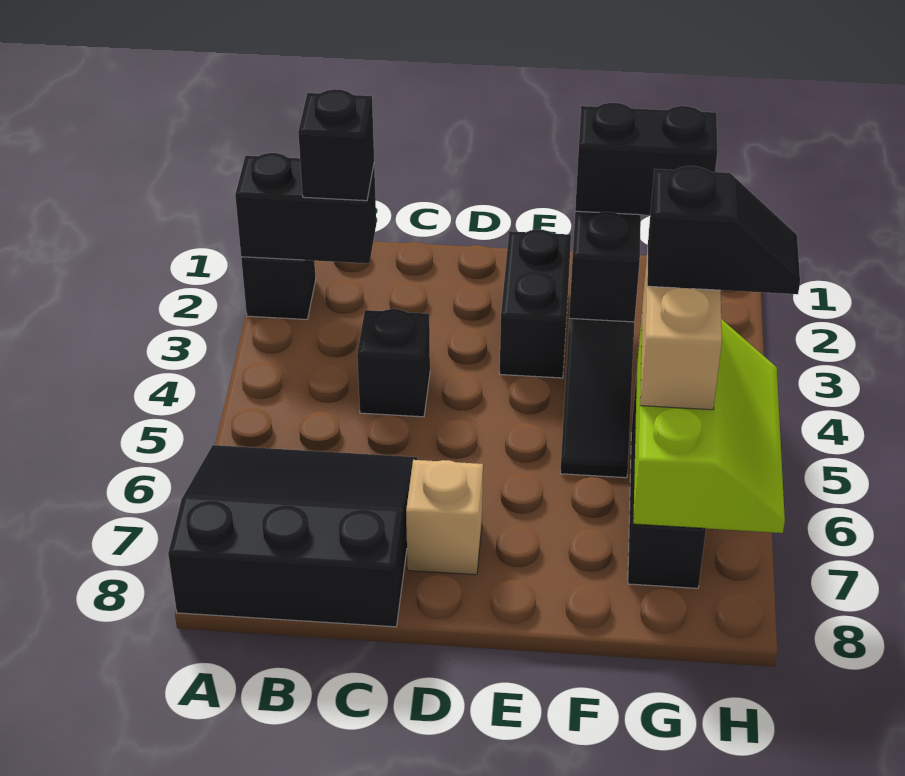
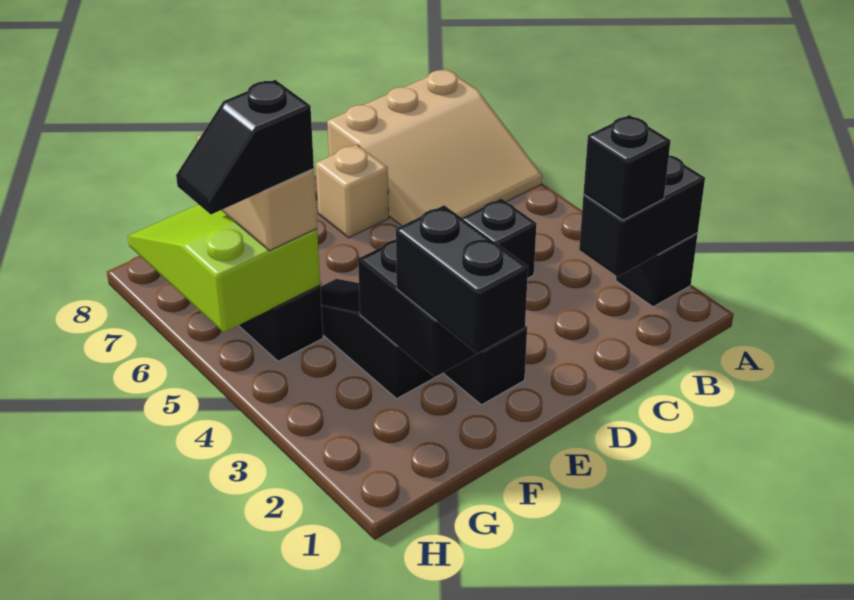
black slope A6:C8 level 1 top 8 -> tan slope A6:C8 level 1 top 8
black brick F2:G2 level 3 -> black brick F1:F2 level 3
lime slope G5:H7 level 2 top G -> lime slope G5:H7 level 2 top 5

